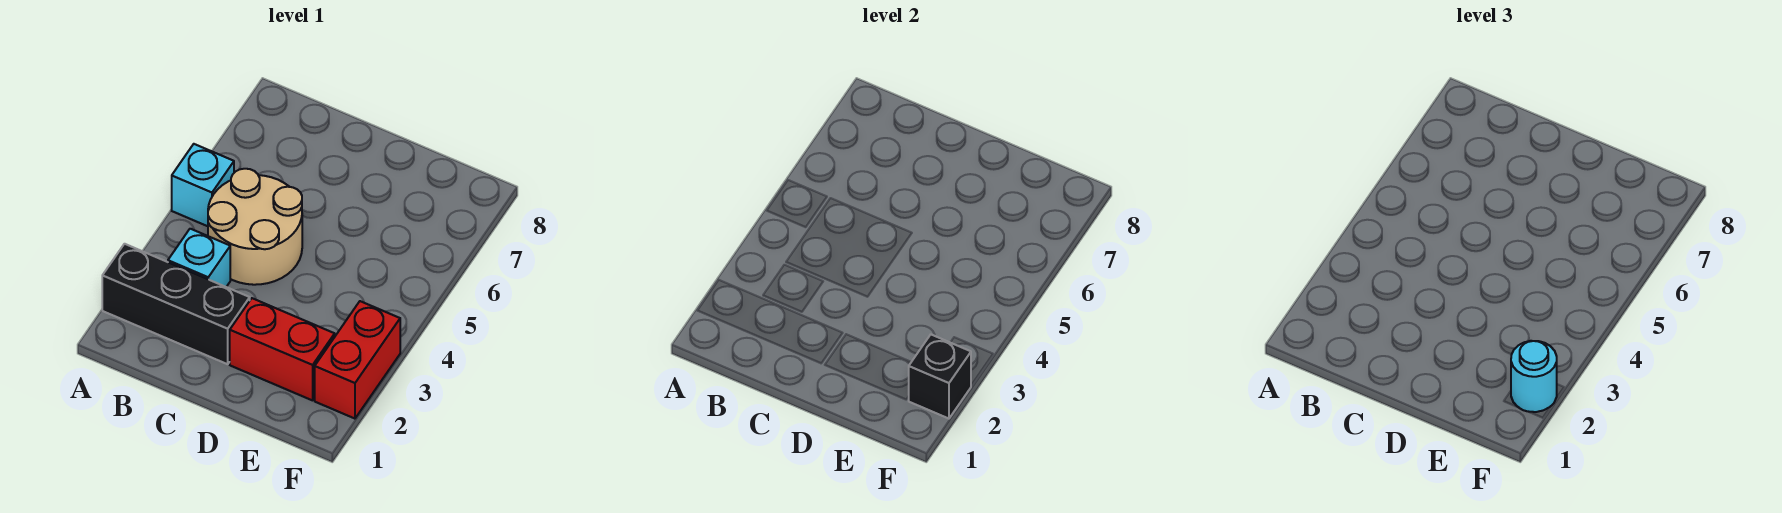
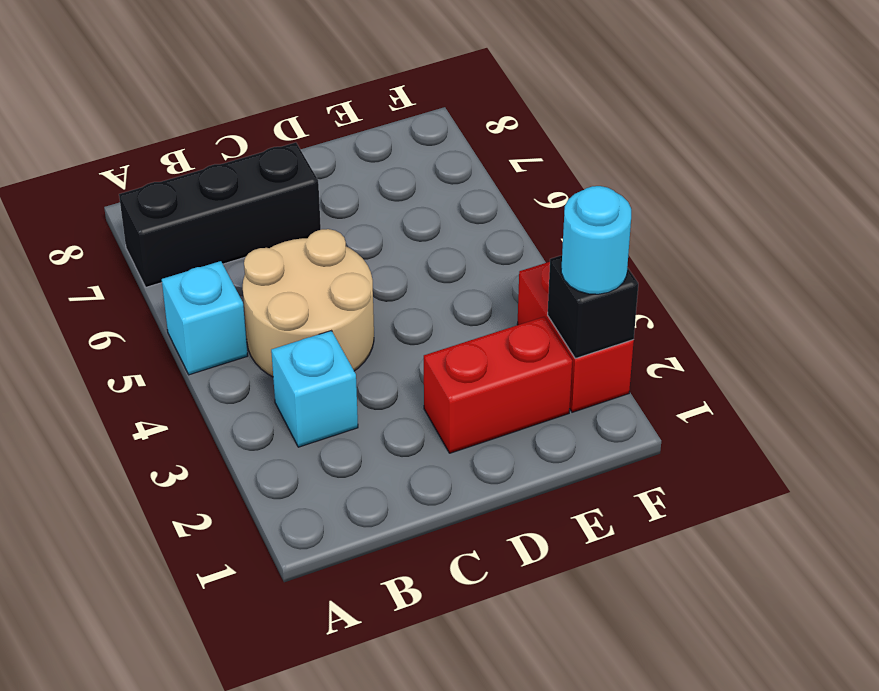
black brick A2:C2 level 1 -> black brick A7:C7 level 1

